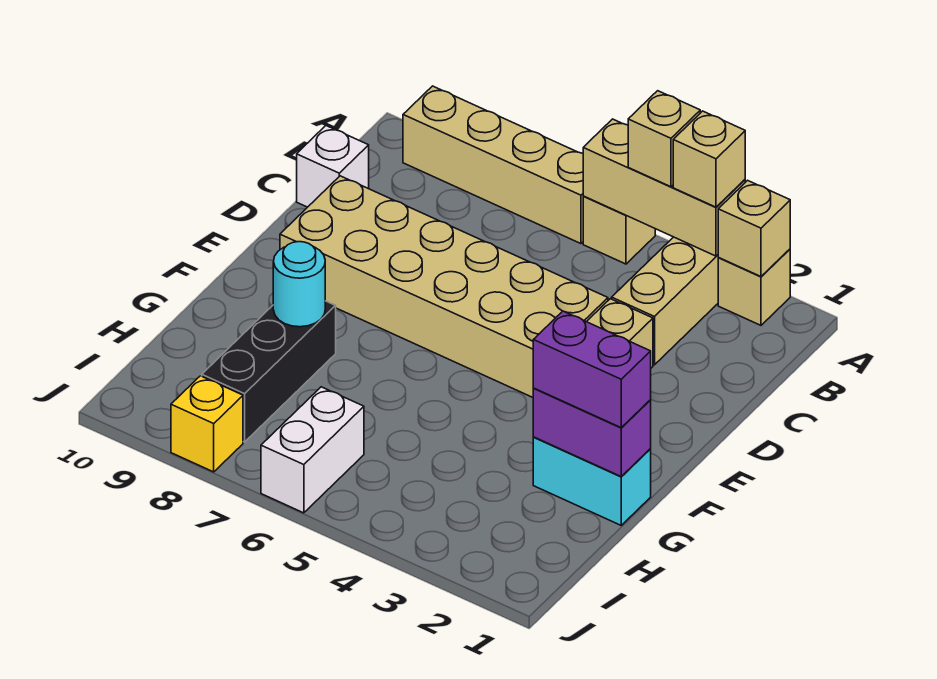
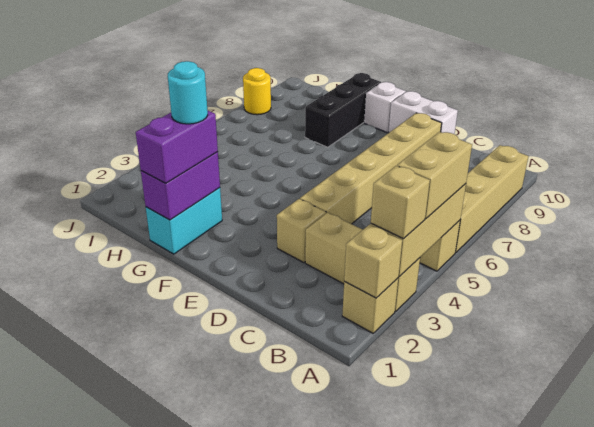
tan brick A4 level 3 -> tan brick A4:A5 level 3
white brick C10 level 1 -> white brick F10 level 1
tan brick D4:E9 level 1 -> tan brick D4:D9 level 1
black brick G8:I8 level 1 -> black brick G8:G10 level 1
cyan round brick G8 level 2 -> cyan round brick G2 level 4
white brick I6:J6 level 1 -> white brick D10:E10 level 1
yellow brick J8 level 1 -> yellow round brick J8 level 1

